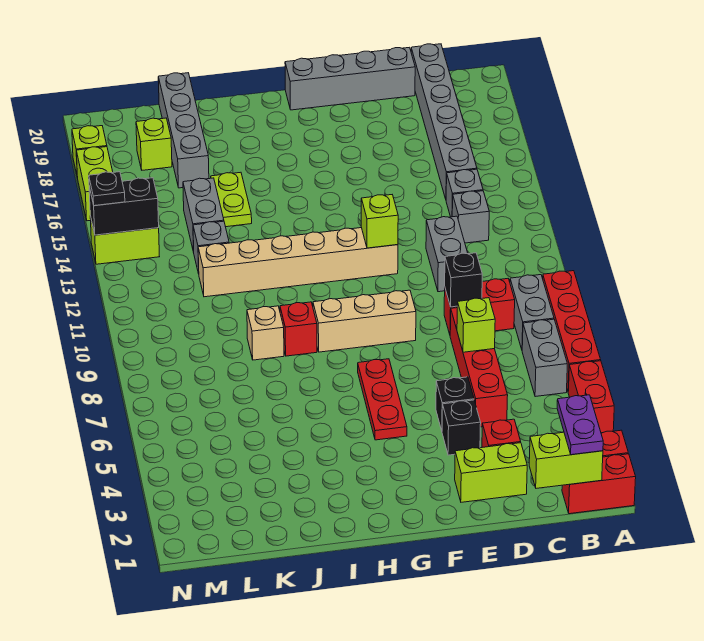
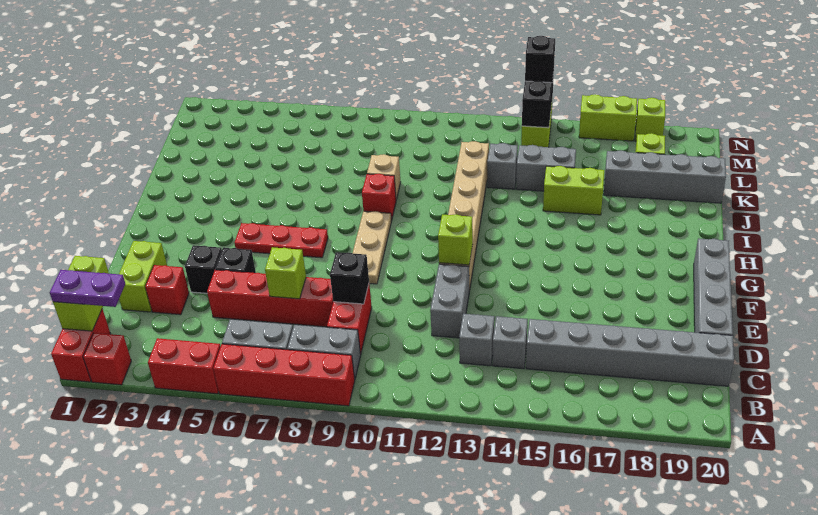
grey brick D11:D12 level 1 -> grey brick D12:E12 level 1
tan brick F9:H9 level 1 -> tan plate F9:H9 level 1
lime plate J15:J16 level 1 -> lime brick J15:J16 level 1
black plate N14 level 3 -> black brick N14 level 3

